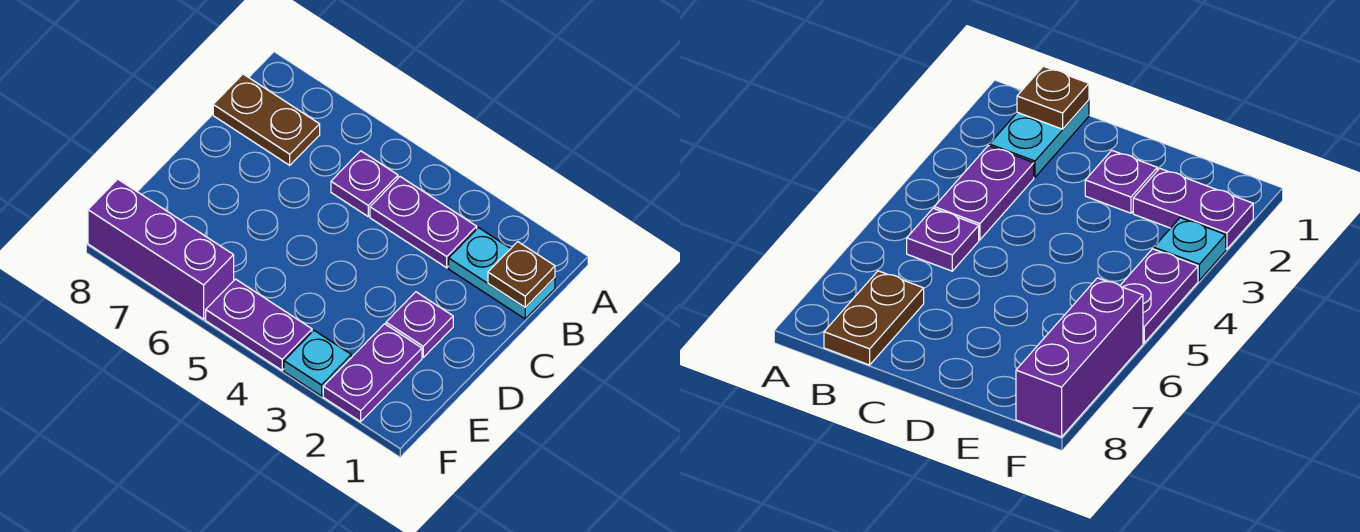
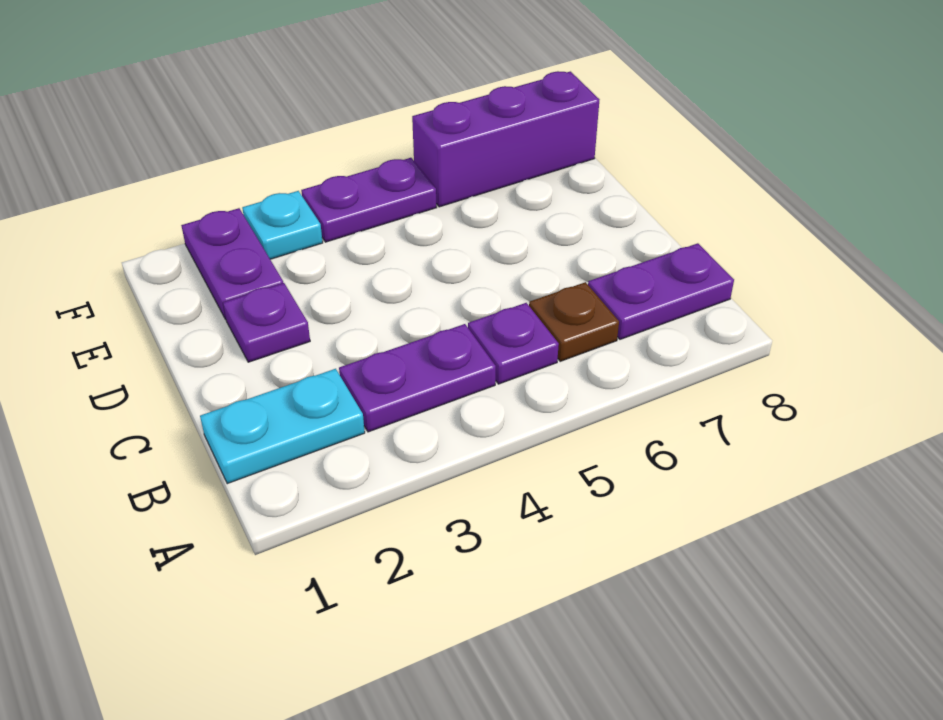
brown plate B1 level 2 -> brown plate B6 level 1
brown plate B7:B8 level 1 -> purple plate B7:B8 level 1

